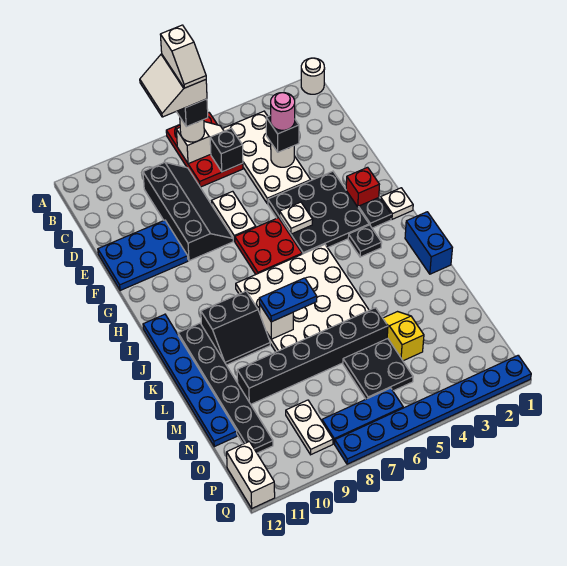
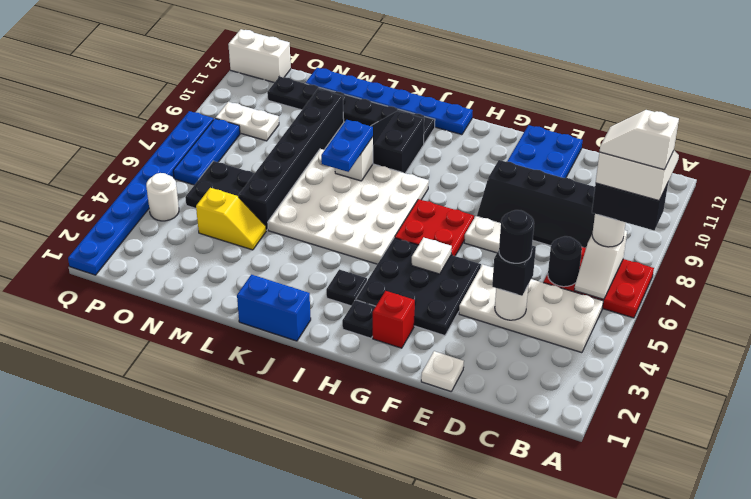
white round brick A1 level 1 -> white round brick P4 level 1
black brick C6 level 2 -> black round brick C6 level 2
pink round brick D4 level 4 -> black round brick D4 level 4
white plate H1 level 1 -> white plate E1 level 1

